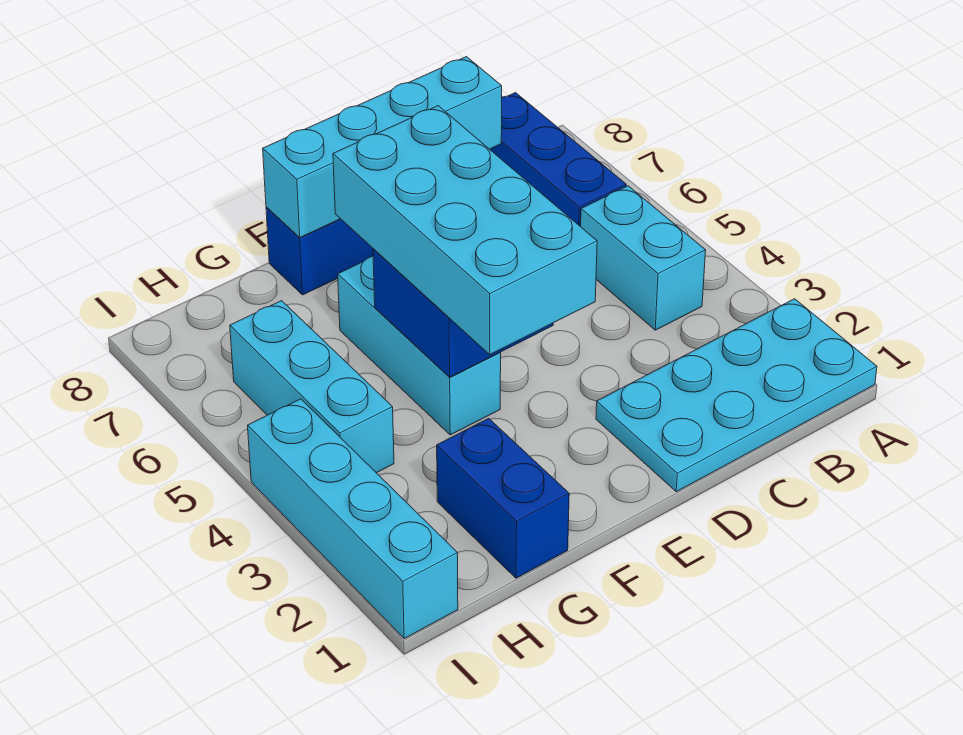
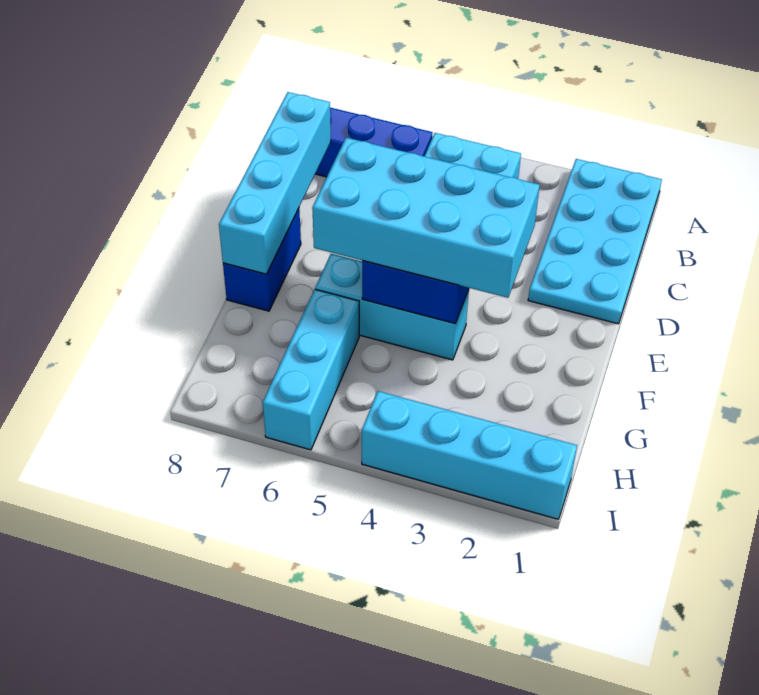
blue brick G1:G2 level 1 -> none
cyan brick H4:H6 level 1 -> cyan brick G6:I6 level 1

